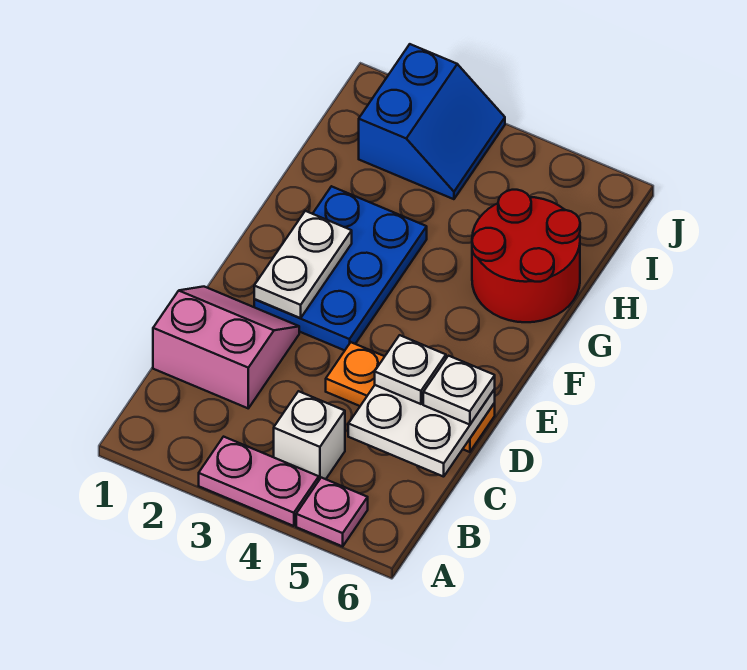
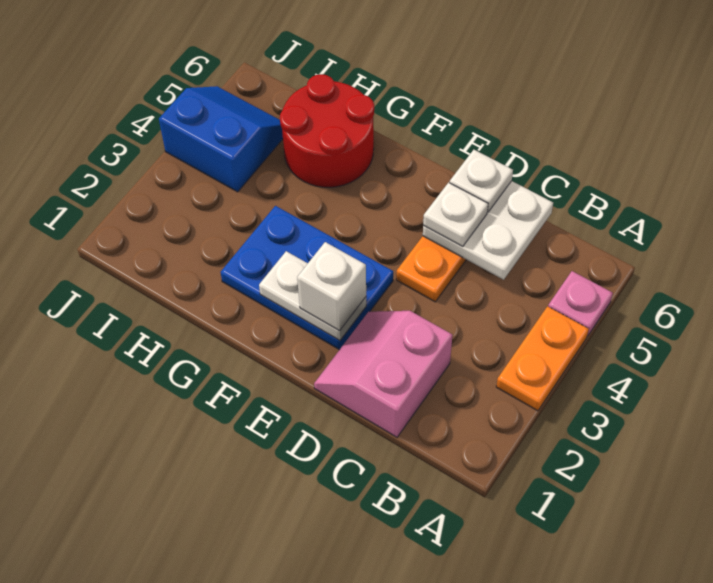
pink plate A3:A4 level 1 -> orange plate A3:A4 level 1
white brick B4 level 1 -> white brick E2 level 3
blue slope I2:J3 level 1 top 2 -> blue slope I4:J5 level 1 top 4

